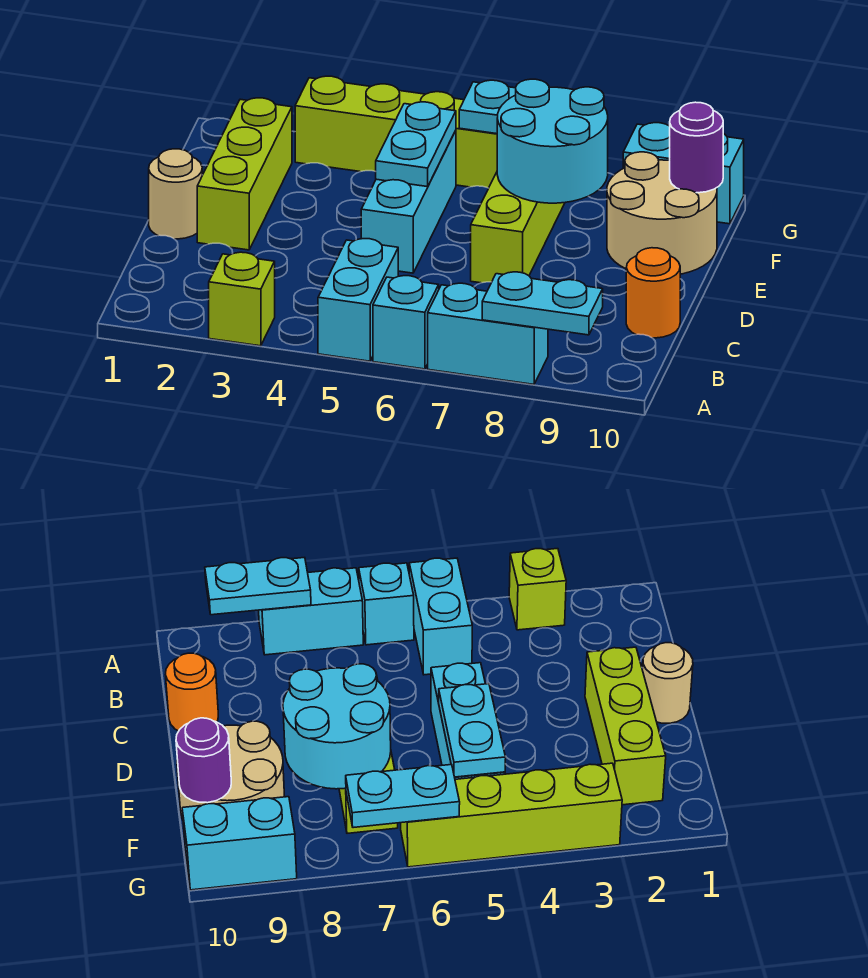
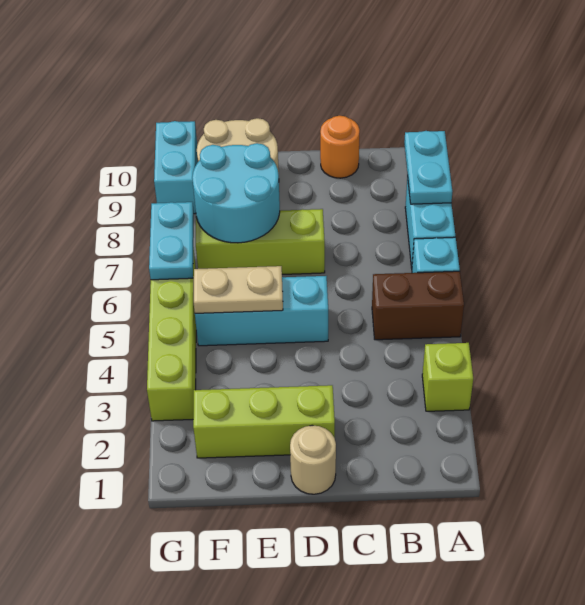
cyan brick A5:B5 level 1 -> brown brick A5:B5 level 1
cyan plate E5:F5 level 2 -> tan plate E5:F5 level 2
purple round brick F10 level 2 -> none

